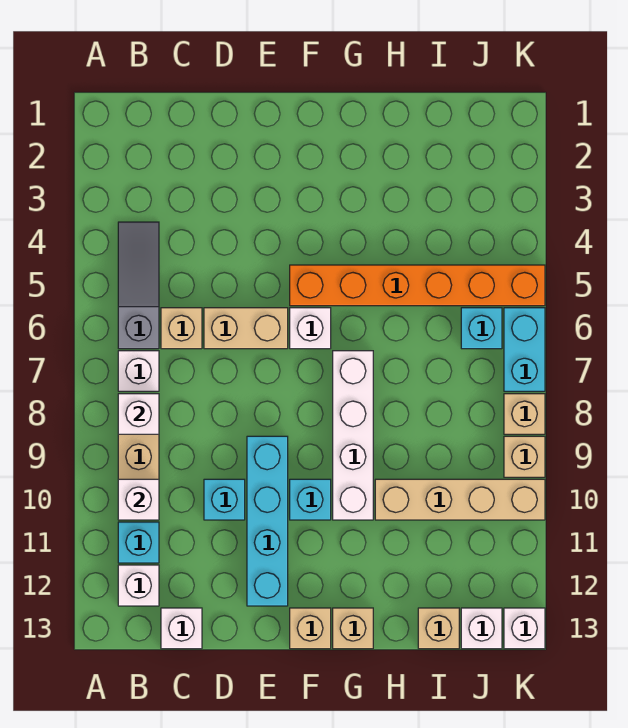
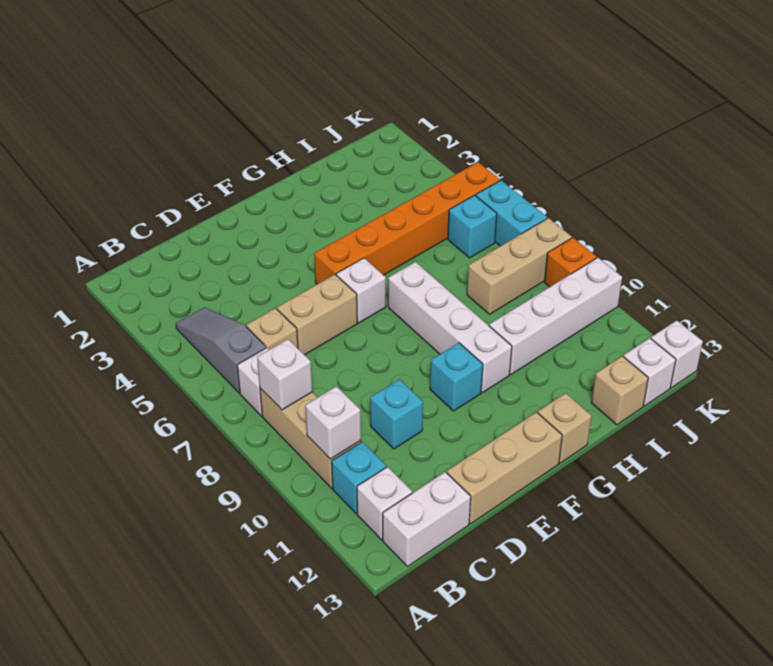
white brick C13 level 1 -> white brick B13:C13 level 1
cyan brick E9:E12 level 1 -> none
tan brick F13 level 1 -> tan brick D13:F13 level 1
tan brick H10:K10 level 1 -> white brick H10:K10 level 1
tan brick K8 level 1 -> tan brick I8:K8 level 1
tan brick K9 level 1 -> orange brick K9 level 1

